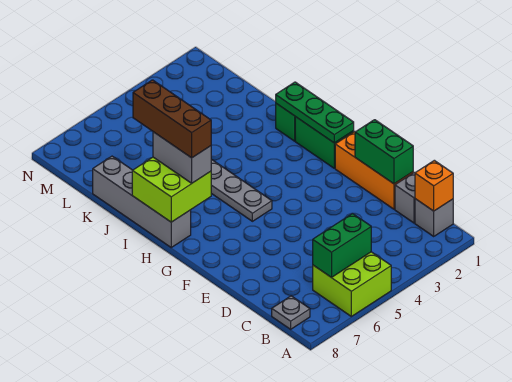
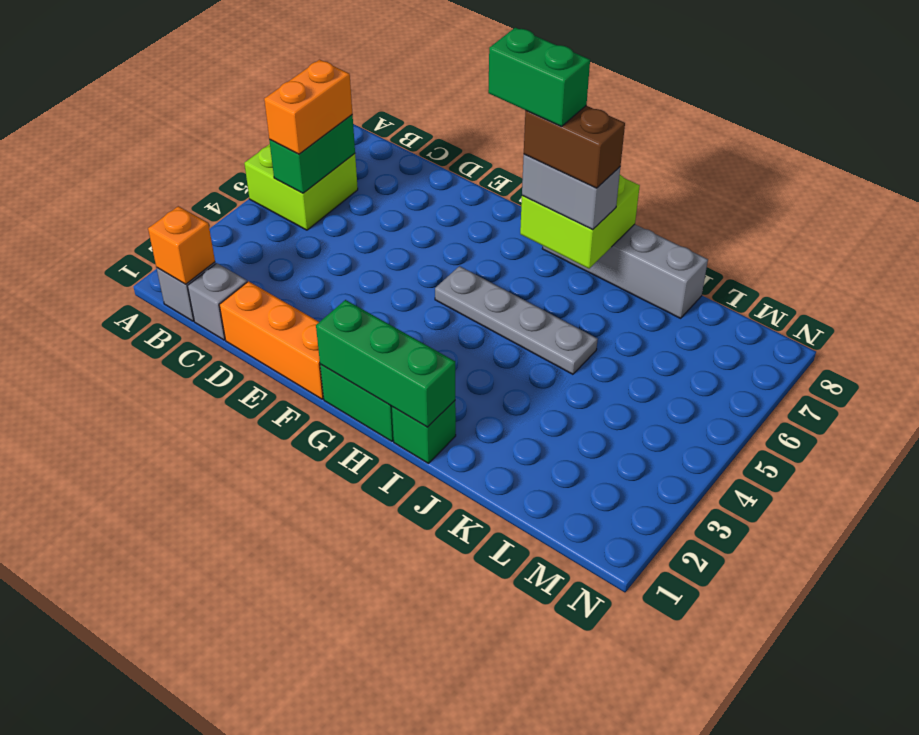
none -> orange brick B5:B6 level 3
grey plate B8 level 1 -> none
green brick D1:E1 level 2 -> green brick G7:H7 level 5
green plate G1:I1 level 2 -> green brick G1:I1 level 2
brown brick H7:J7 level 4 -> brown brick H7:I7 level 4

